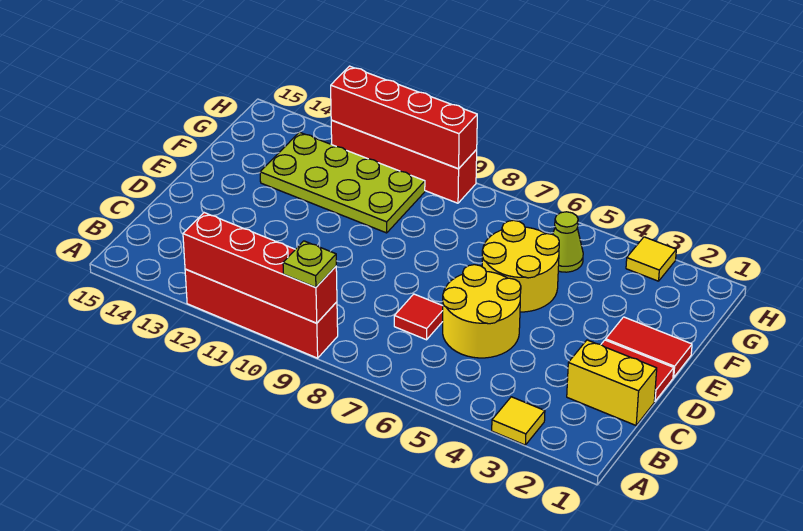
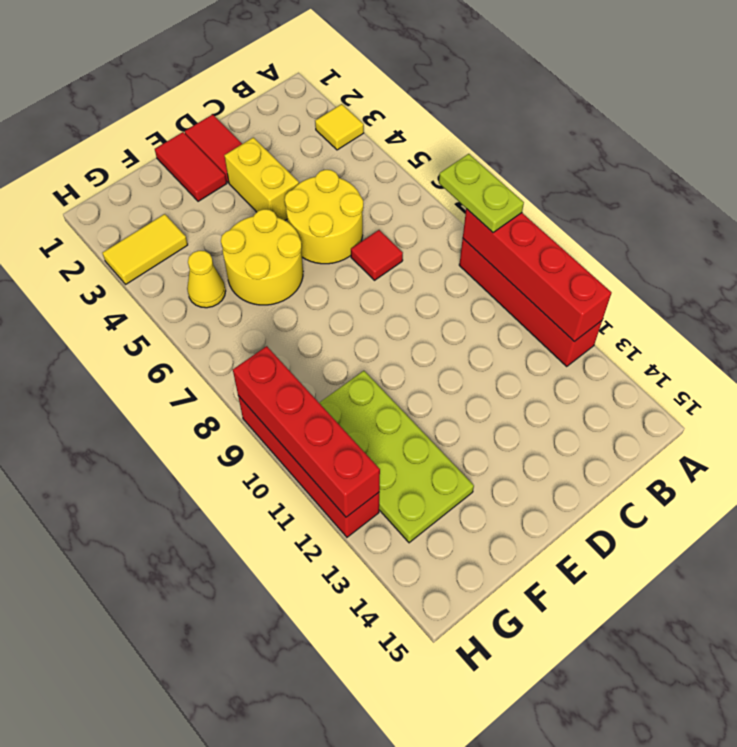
lime plate A9 level 3 -> lime plate A8:A9 level 3
yellow brick C1:C2 level 1 -> yellow brick D3:D4 level 1
lime cone G5 level 1 -> yellow cone G5 level 1
yellow tile H3 level 1 -> yellow tile G3:H3 level 1

